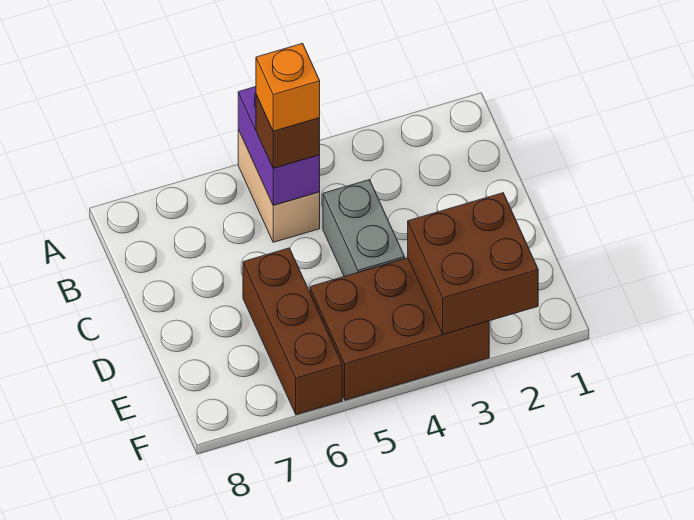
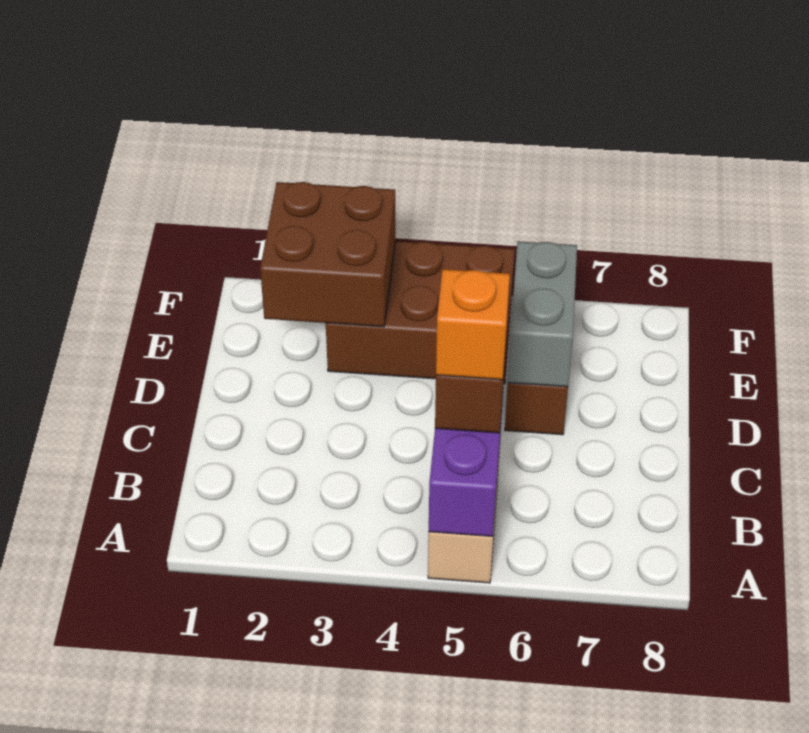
grey brick C4:D4 level 1 -> grey brick D6:E6 level 2

